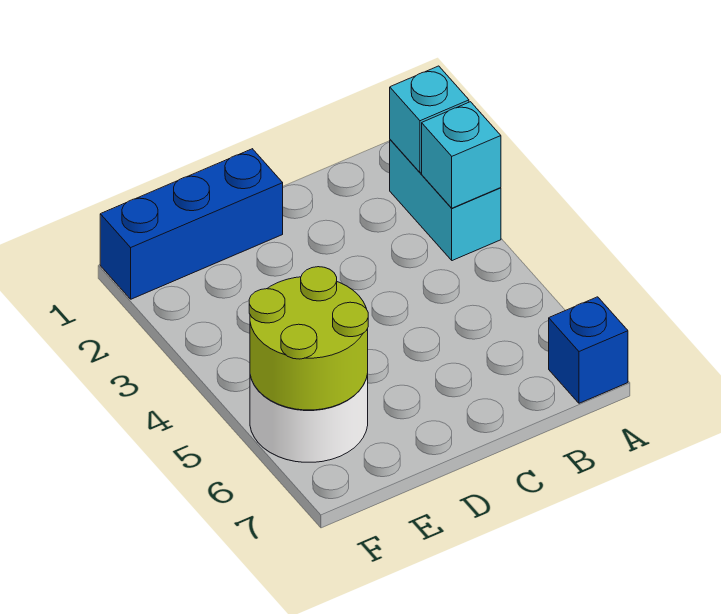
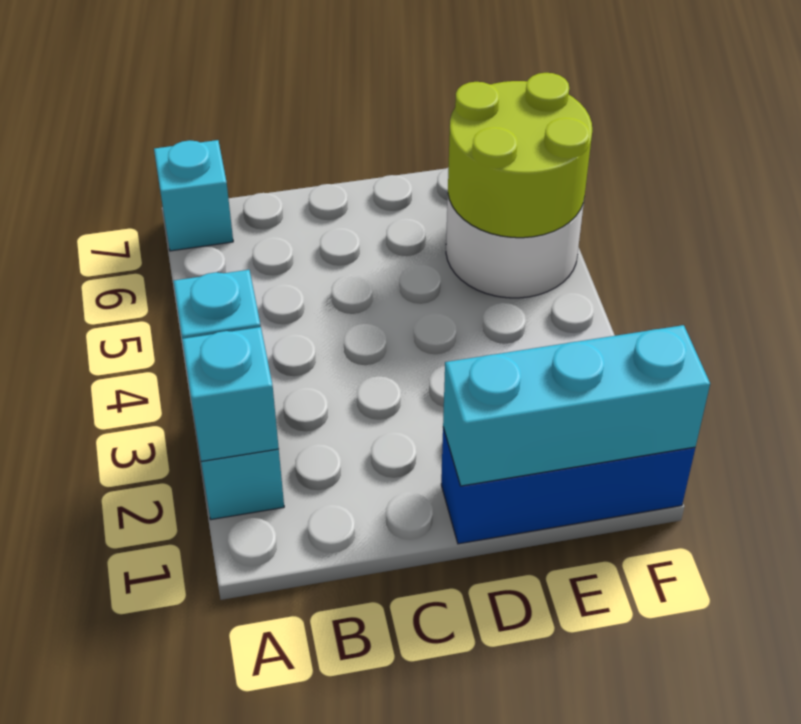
blue brick A7 level 1 -> cyan brick A7 level 1
none -> cyan brick D1:F1 level 2

